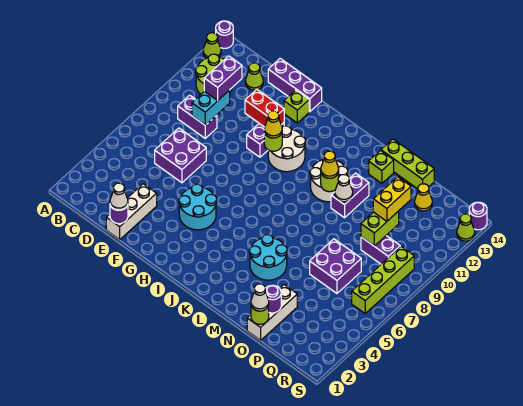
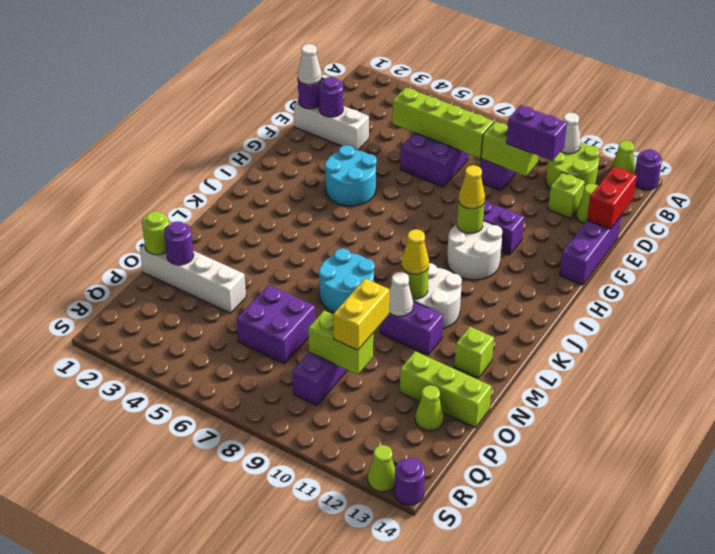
cyan brick D9:D10 level 2 -> lime brick D9:D10 level 2
none -> purple round brick E2 level 2
red brick F11:G11 level 2 -> red brick D14:E14 level 2
lime brick G13 level 1 -> lime brick D12 level 1
cyan round brick L4:M5 level 1 -> cyan round brick L7:M8 level 1
lime brick M14:O14 level 1 -> lime brick O12:O14 level 1
white brick O1:O3 level 1 -> white brick O1:O4 level 1
white cone O1 level 3 -> white cone B11 level 2
yellow brick P10:P11 level 3 -> yellow brick O10:P10 level 3
yellow cone P13 level 1 -> lime cone P13 level 1
lime brick R6:R9 level 1 -> lime brick D5:D8 level 2

